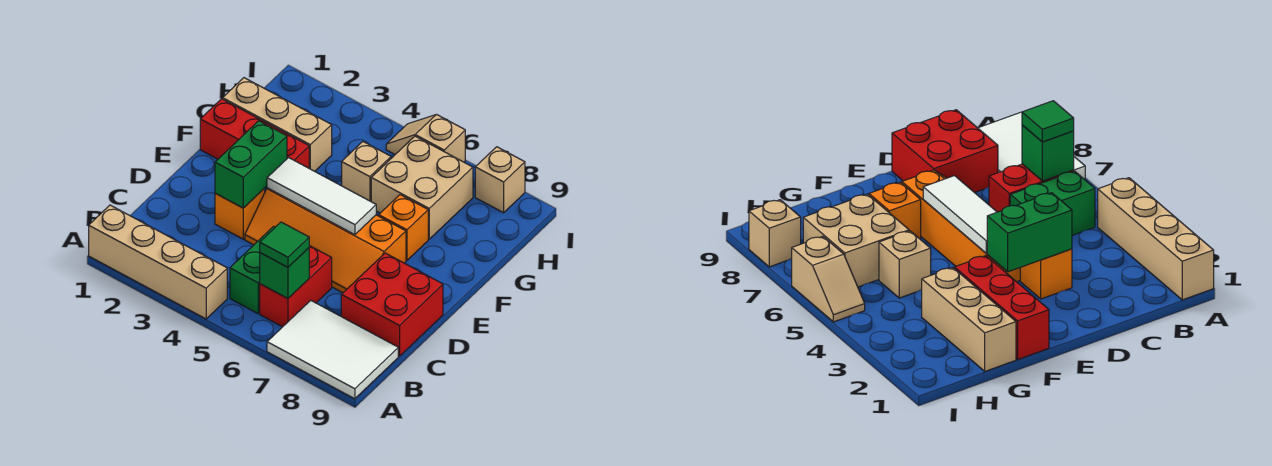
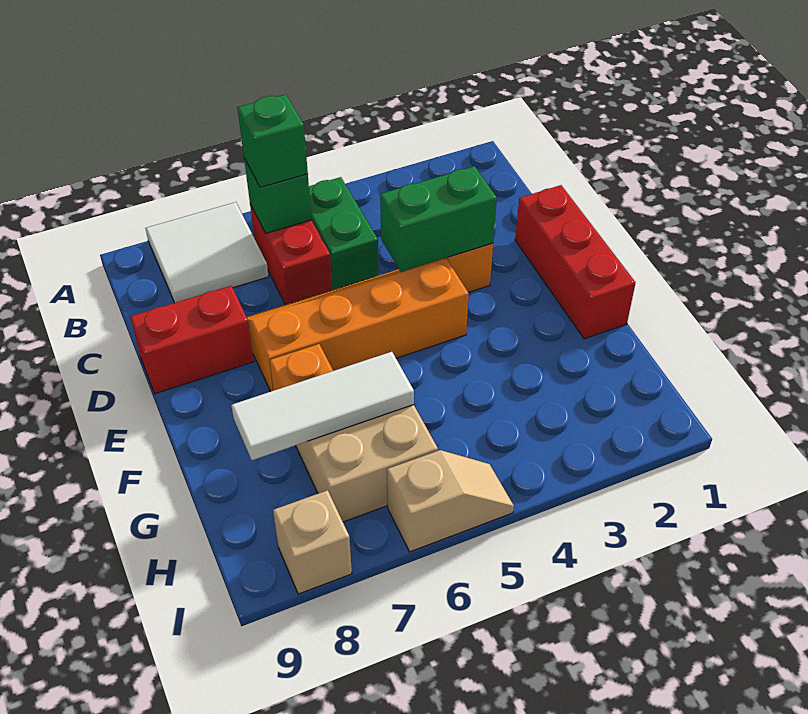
tan brick A1:A4 level 1 -> none
white tile A7:B9 level 1 -> white tile A7:B8 level 1
green tile B6 level 3 -> green brick B6 level 3
red brick C8:D9 level 1 -> red brick D8:D9 level 1
green brick D3:E3 level 2 -> green brick D3:D4 level 2
white tile E4:E6 level 2 -> white tile G6:G8 level 2
red brick F1:F3 level 1 -> red brick D1:F1 level 1
tan brick G1:G3 level 1 -> none
tan brick G5 level 1 -> none

